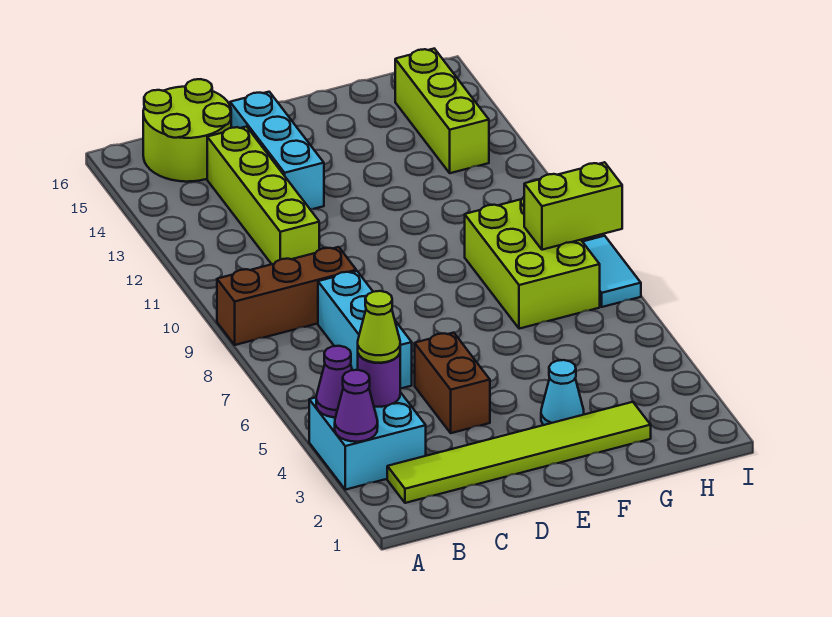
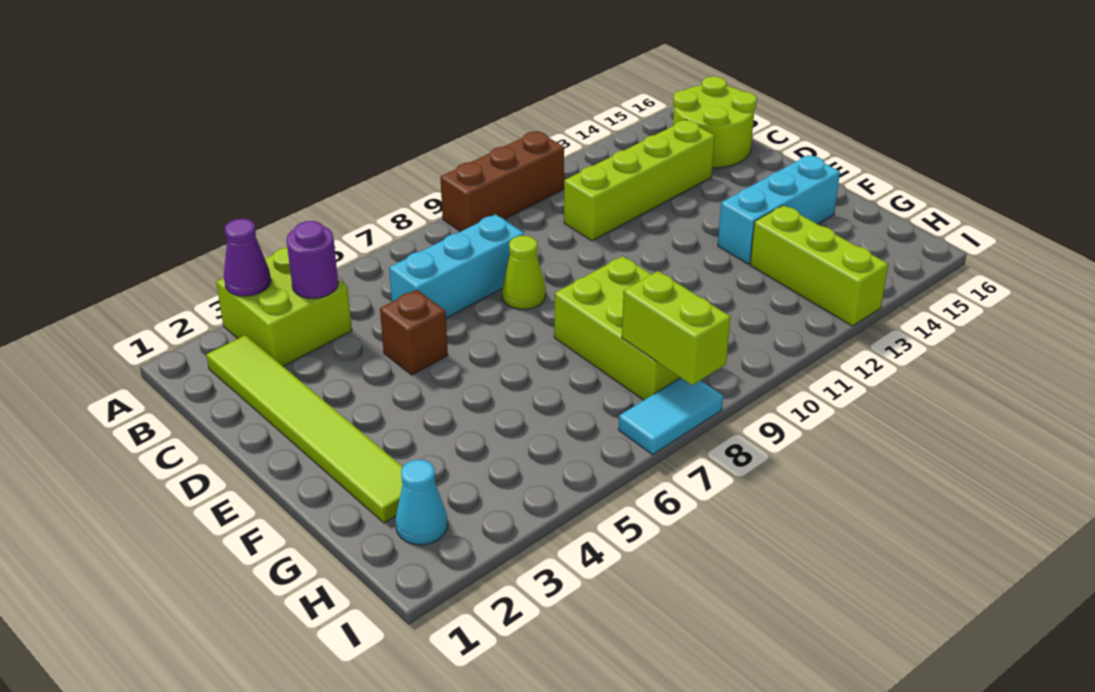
cyan brick A3:B4 level 1 -> lime brick A3:B4 level 1
purple cone A4 level 2 -> none
brown brick A9:C9 level 1 -> brown brick A9:A11 level 1
lime cone B4 level 3 -> lime cone D8 level 1
brown brick D4:D5 level 1 -> brown brick D5 level 1
cyan brick D13:D15 level 1 -> cyan brick F13:F15 level 1
cyan cone F3 level 1 -> cyan cone H2 level 1
lime brick G7:H9 level 1 -> lime brick F8:H9 level 1
lime brick H13:H15 level 1 -> lime brick G13:I13 level 1

